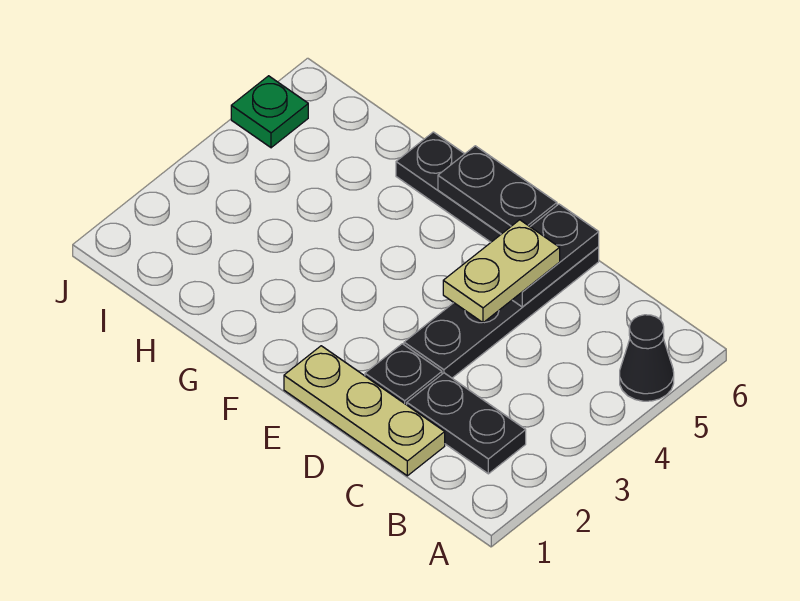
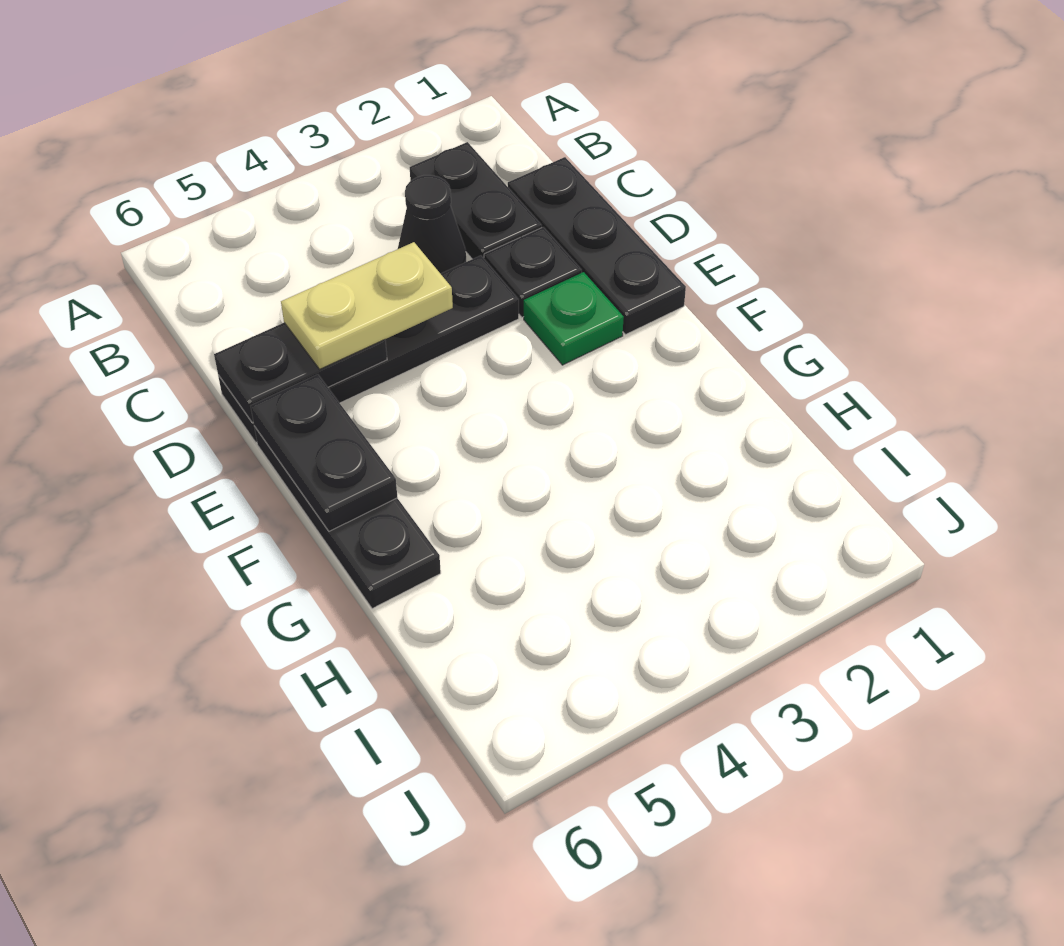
black cone A5 level 1 -> black cone C3 level 1
tan plate C1:E1 level 1 -> black plate C1:E1 level 1
green plate J5 level 1 -> green plate E2 level 1

